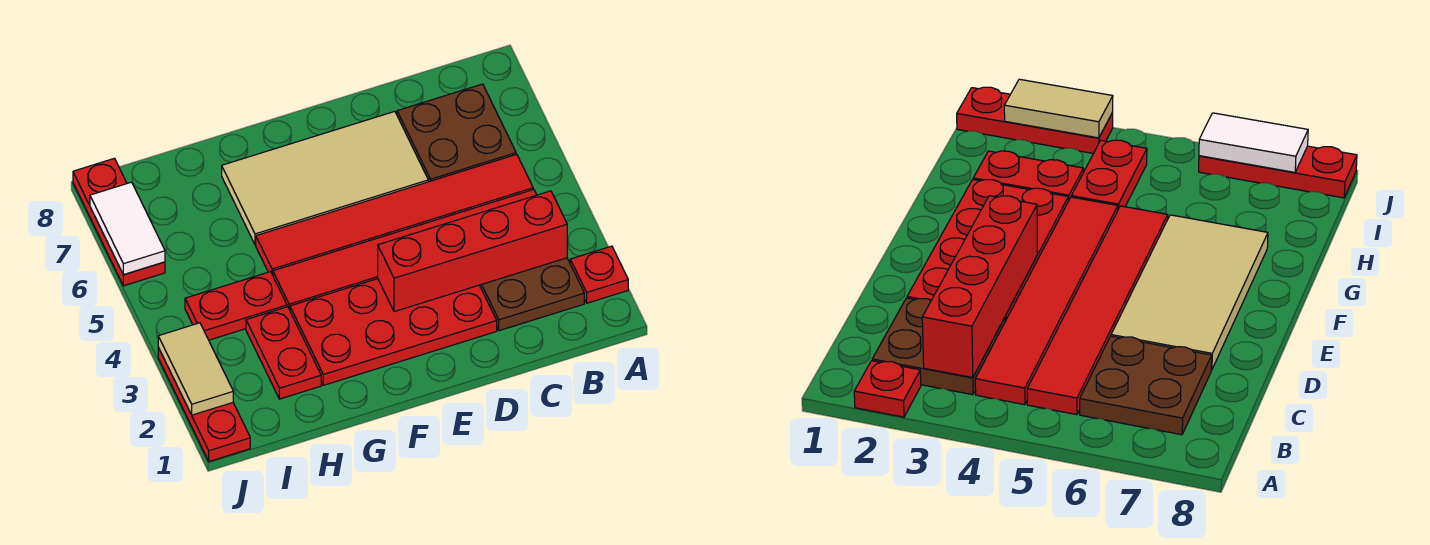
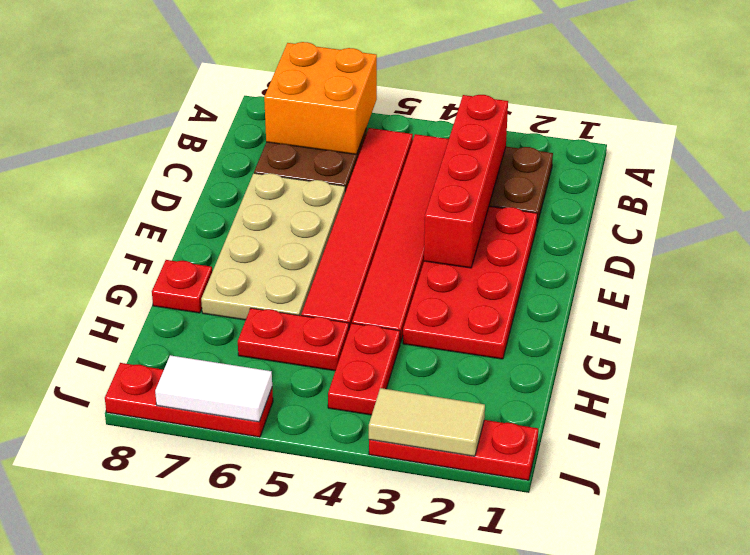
red plate A2 level 1 -> red plate G8 level 1
none -> orange brick A6:B7 level 2
tan tile D6:G7 level 1 -> tan plate D6:G7 level 1
red plate H2:H3 level 1 -> red plate H5:H6 level 1

